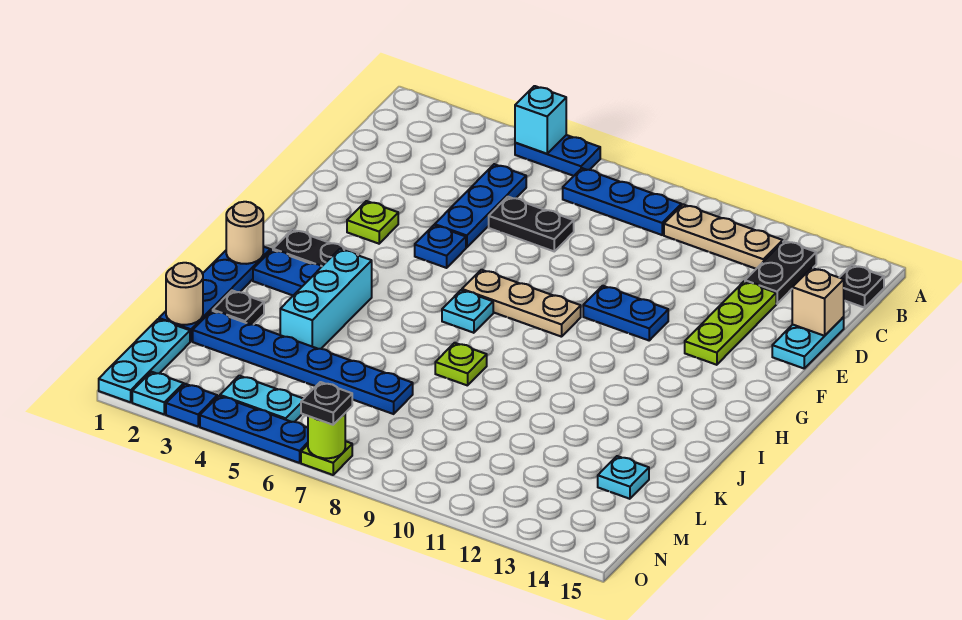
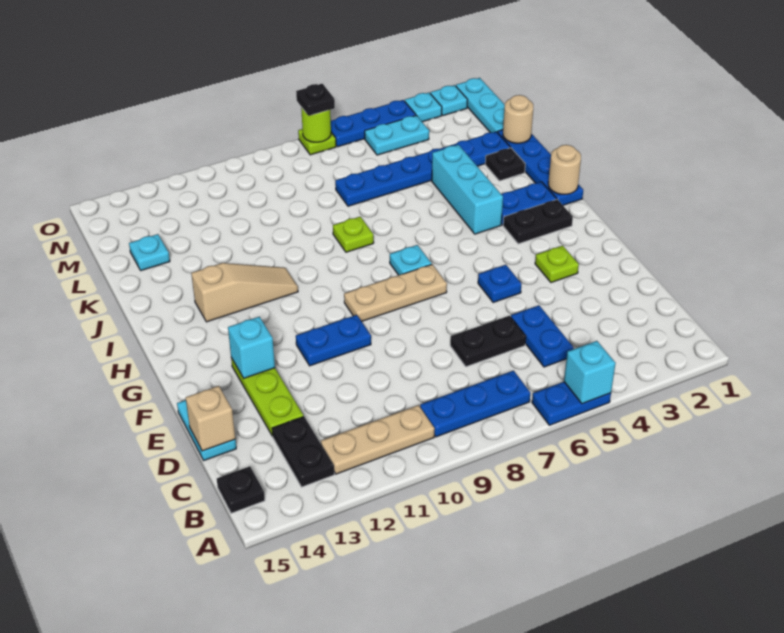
blue plate C5:E5 level 1 -> blue plate C5:D5 level 1
none -> cyan brick F13 level 2
none -> tan slope I11:I13 level 1 top 13
blue plate O3 level 1 -> cyan plate O3 level 1

